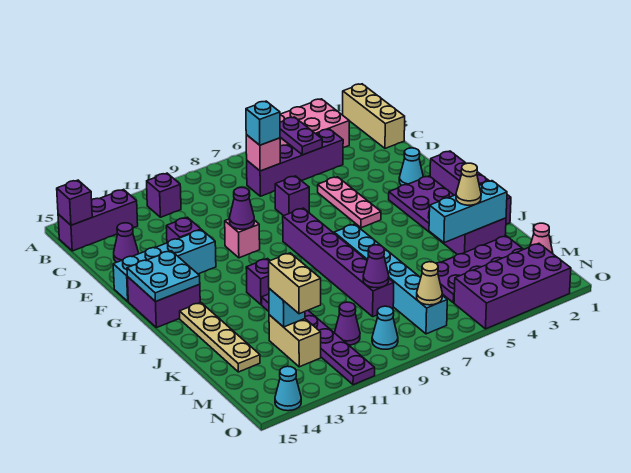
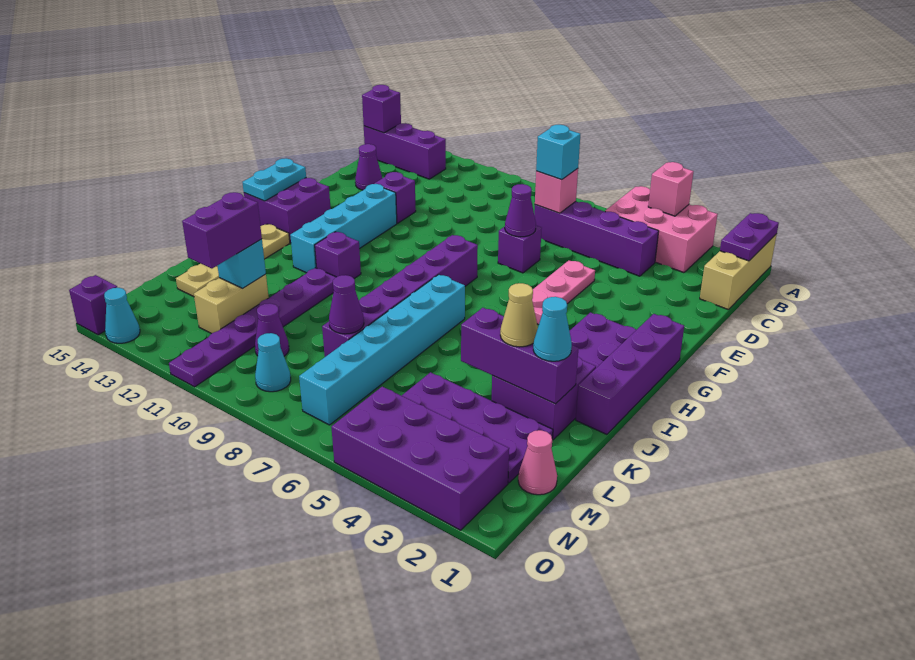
purple plate B5:C5 level 2 -> purple plate A1:B1 level 2
purple brick B11 level 1 -> purple brick O15 level 1
cyan cone F2 level 1 -> cyan cone K2 level 3
pink brick F10 level 1 -> pink brick A4 level 2
purple cone F10 level 2 -> purple cone E7 level 2
cyan brick F12:F15 level 1 -> cyan brick F12:I12 level 1
cyan plate G14:H15 level 2 -> cyan plate G15:H15 level 2
cyan brick K2:K4 level 2 -> purple brick K2:K4 level 2
tan brick L12:M12 level 3 -> purple brick L12:M12 level 3
tan cone N7 level 2 -> none

